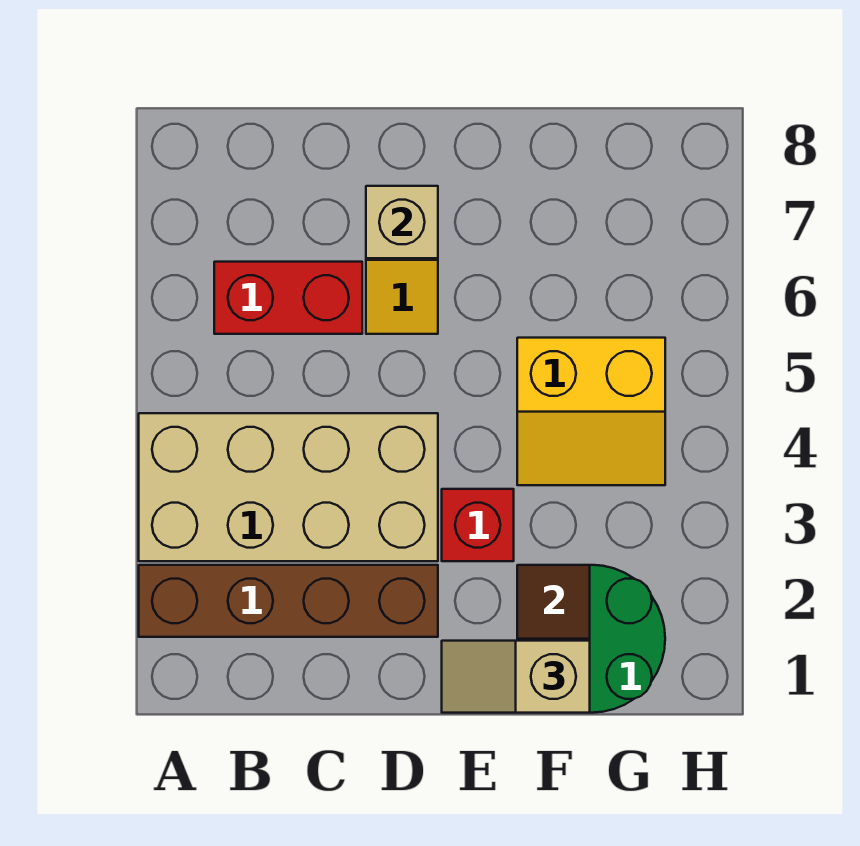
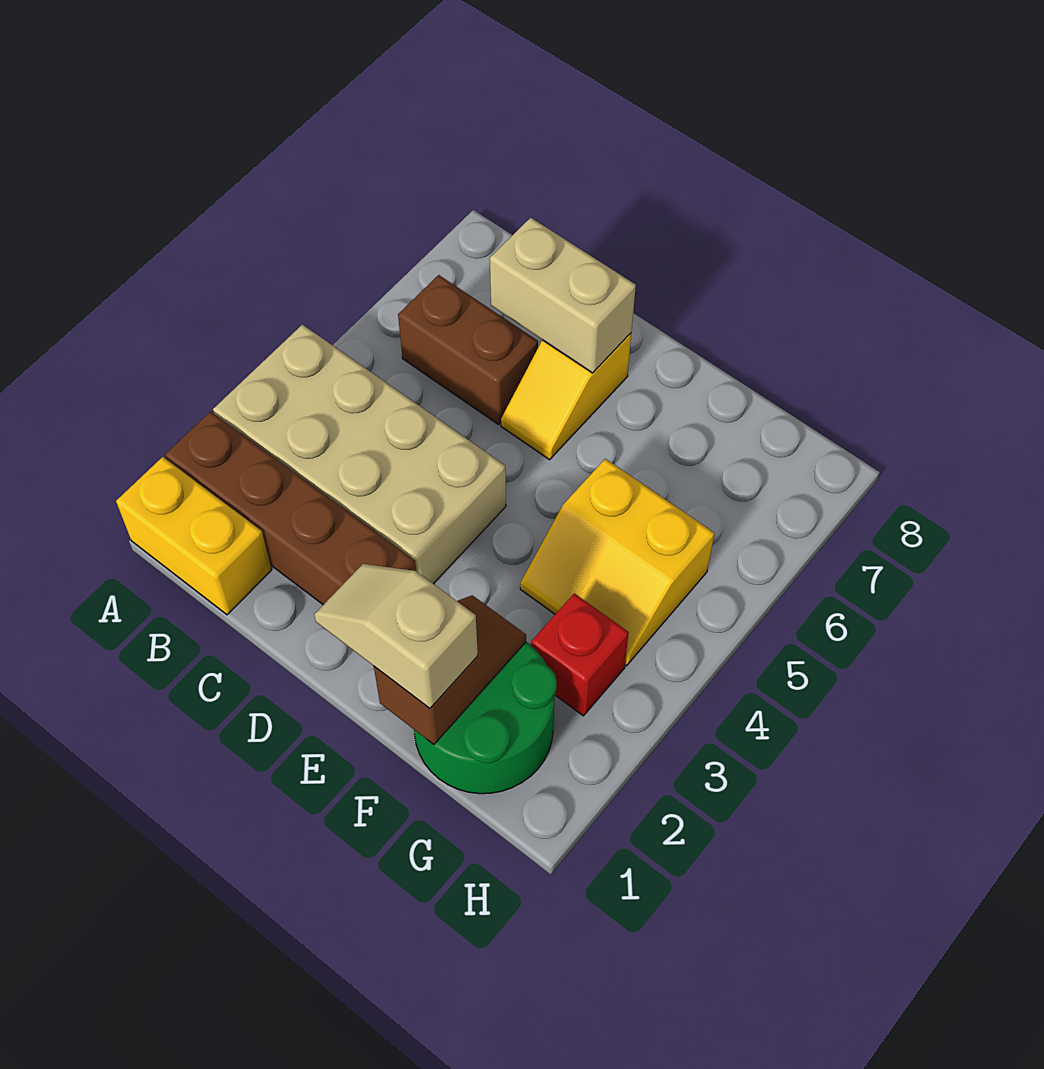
none -> yellow brick A1:B1 level 1
red brick B6:C6 level 1 -> brown brick B6:C6 level 1
tan brick D7 level 2 -> tan brick C7:D7 level 2
red brick E3 level 1 -> red brick G3 level 1

